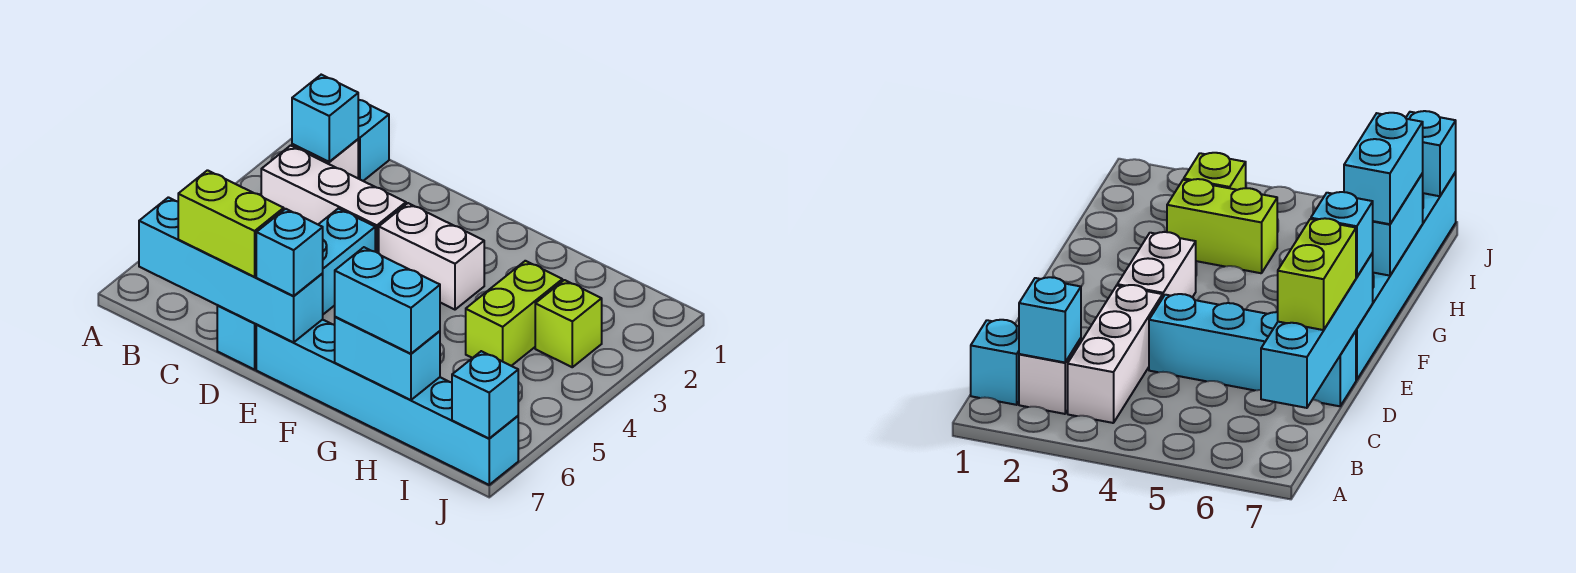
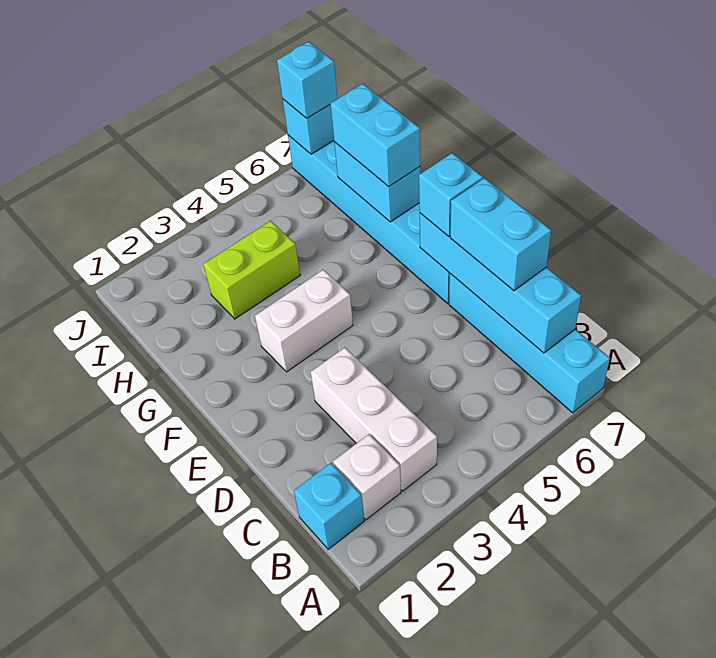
cyan brick B2 level 2 -> cyan brick J7 level 3
lime brick C7:D7 level 3 -> cyan brick C7:D7 level 3
cyan brick D4:D7 level 1 -> cyan brick A7:D7 level 1
white brick E3:F3 level 1 -> white brick F3:F4 level 1
lime brick I3 level 1 -> none

